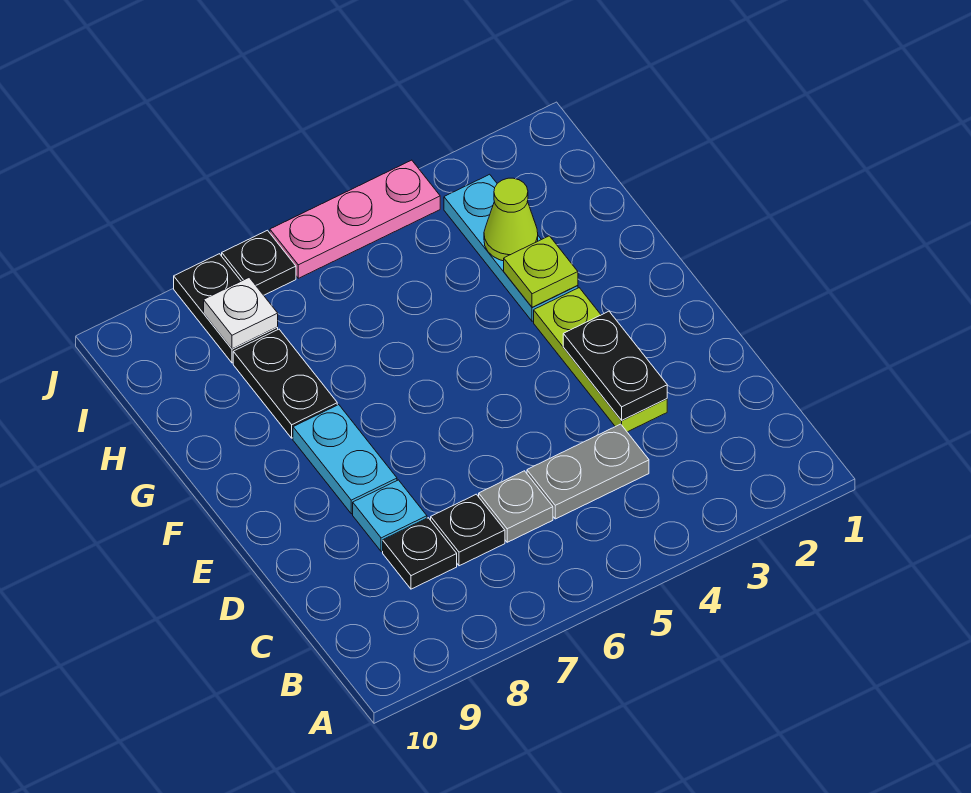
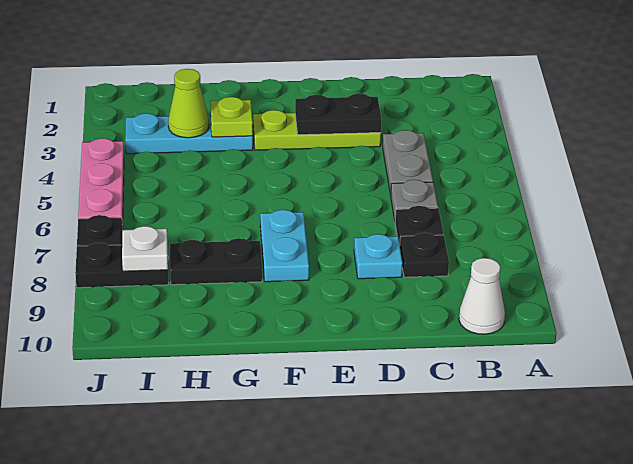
none -> white cone B10 level 1
cyan plate E8:F8 level 1 -> cyan plate F7:F8 level 1

